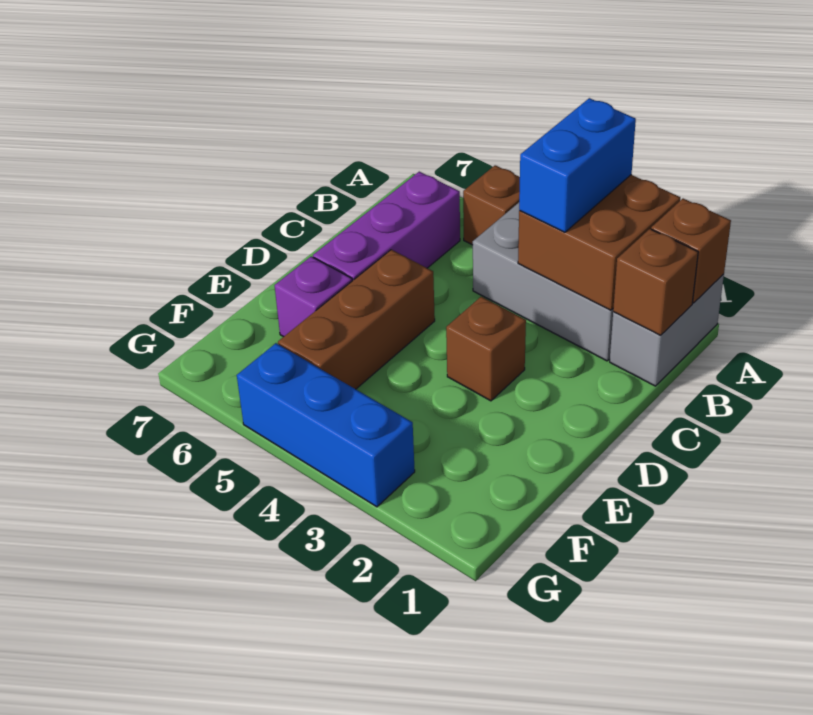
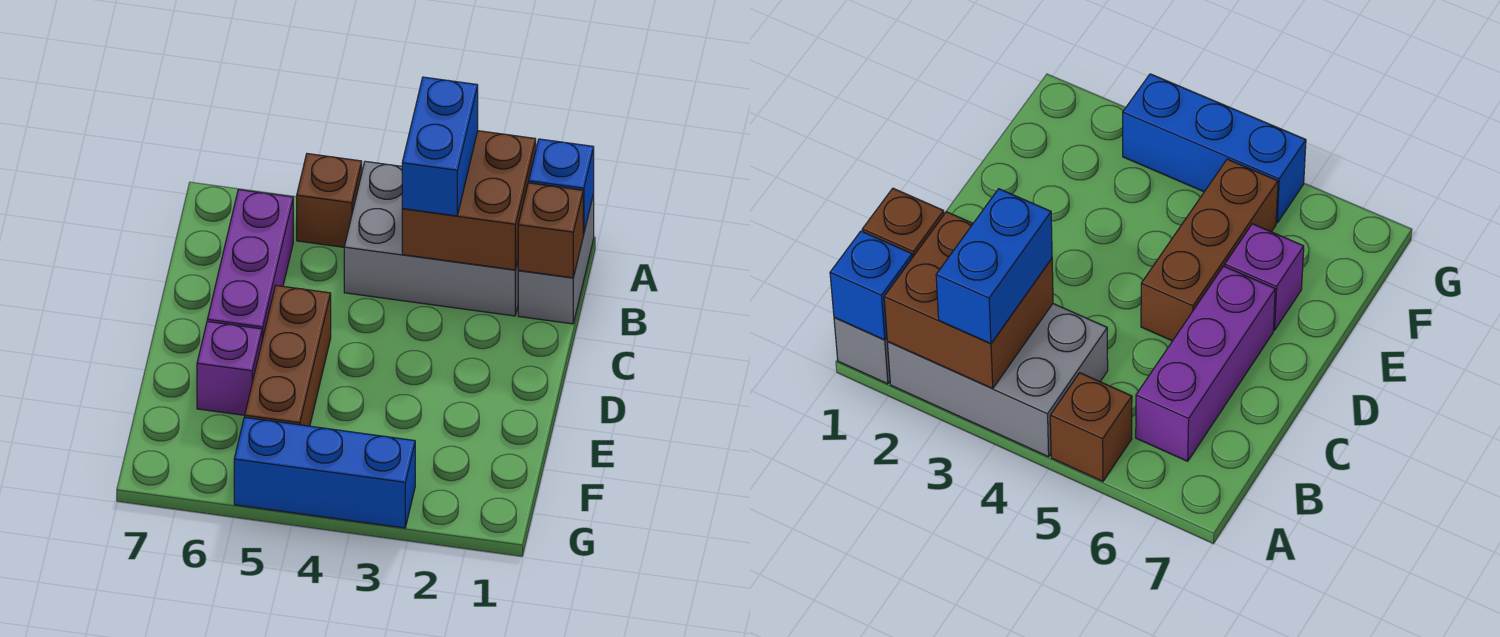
brown brick A1 level 2 -> blue brick A1 level 2
brown brick D3 level 1 -> none

